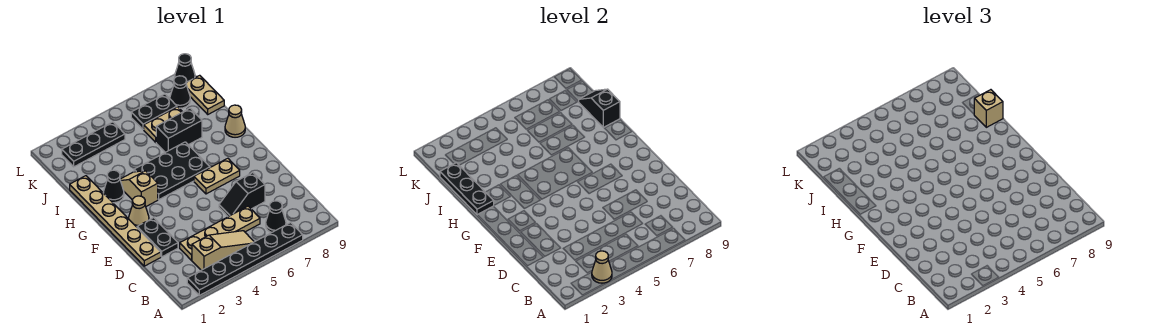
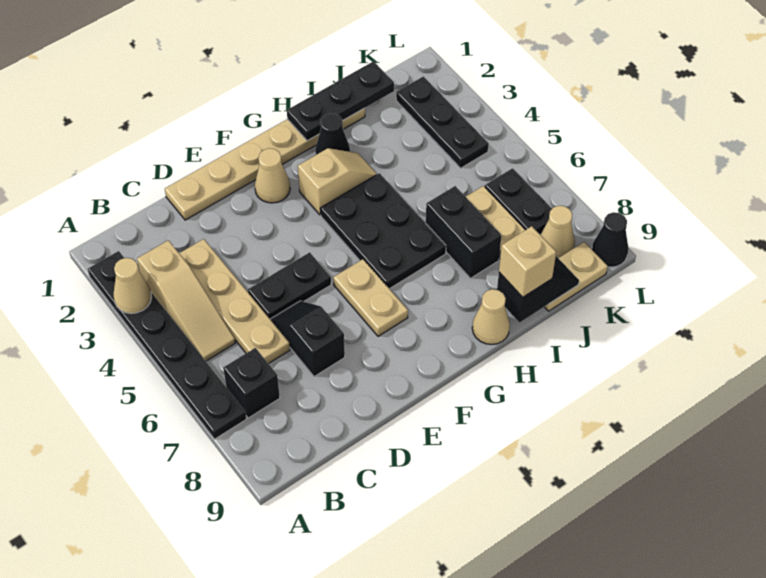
black cone B7 level 1 -> black brick B7 level 1
black plate D2:E2 level 1 -> black plate D5:E5 level 1
black cone K8 level 1 -> tan cone K8 level 1

